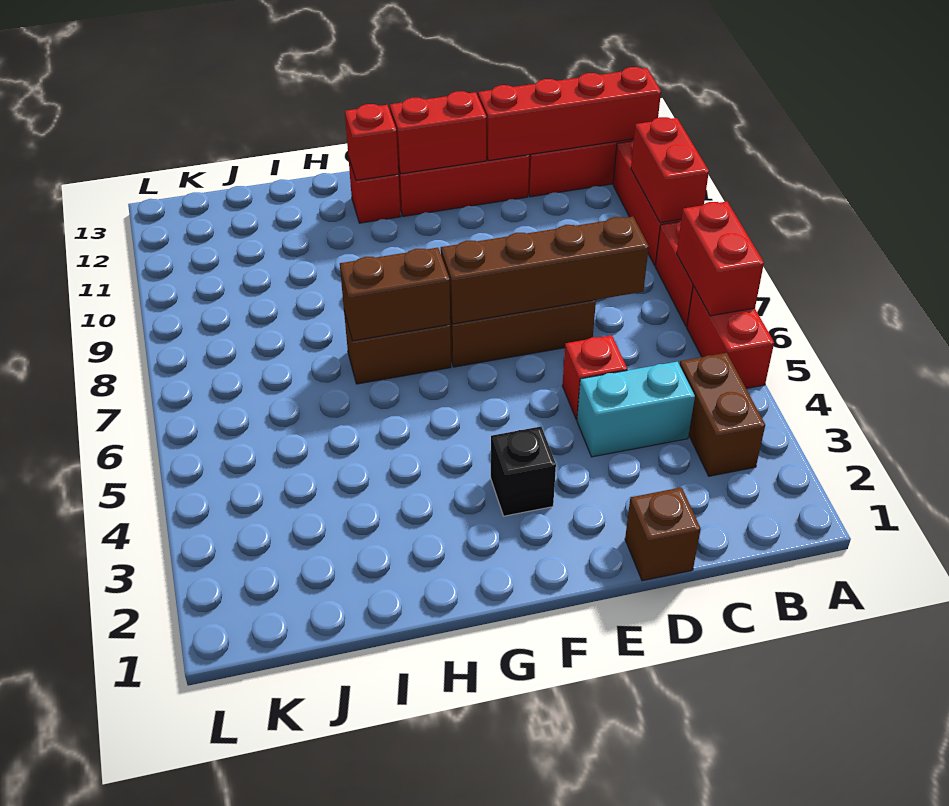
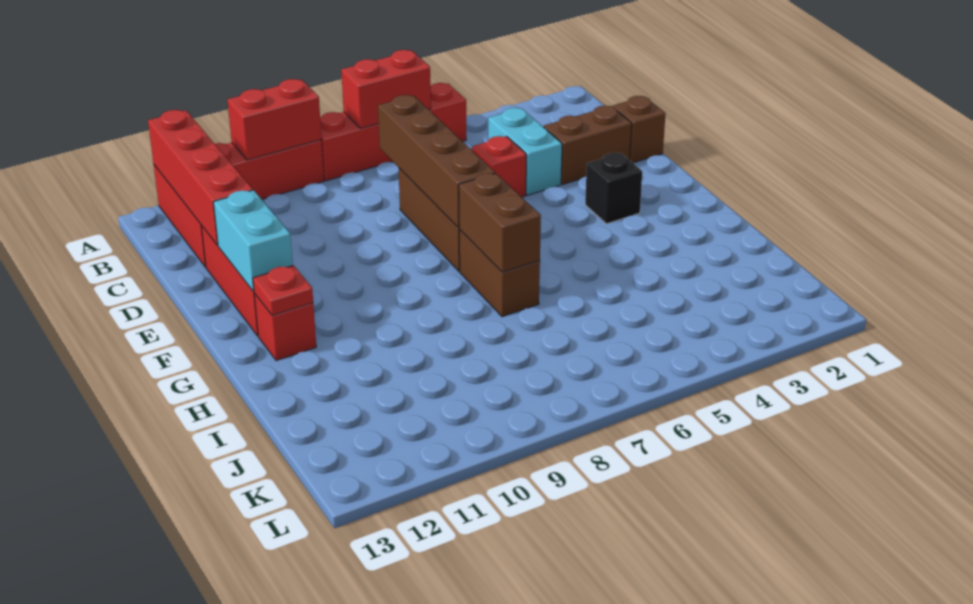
brown brick B3:B4 level 1 -> brown brick D2:D3 level 1
red brick E12:F12 level 2 -> cyan brick E12:F12 level 2
red brick G12 level 2 -> red plate G12 level 2

